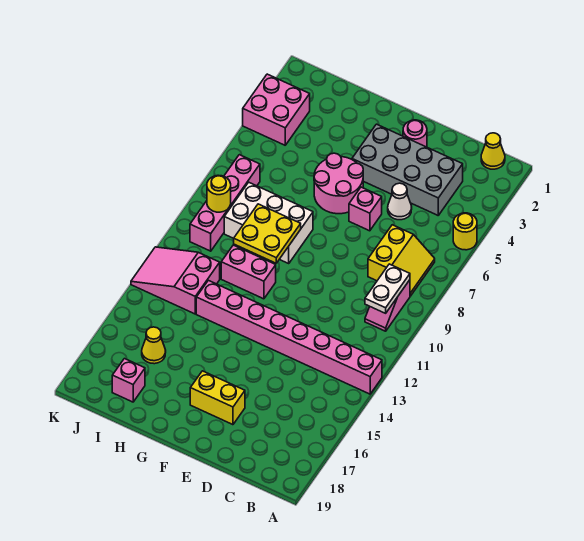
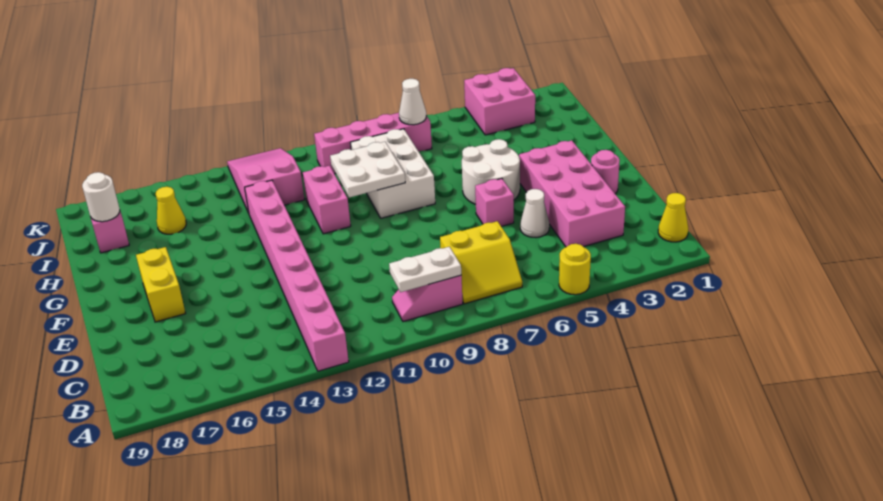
grey brick C3:F4 level 1 -> pink brick C3:F4 level 1
pink round brick F5:G6 level 1 -> white round brick F5:G6 level 1
yellow plate G9:H10 level 2 -> white plate G9:H10 level 2
none -> white round brick I18 level 2
none -> white cone J7 level 2
yellow round brick J9 level 2 -> none

